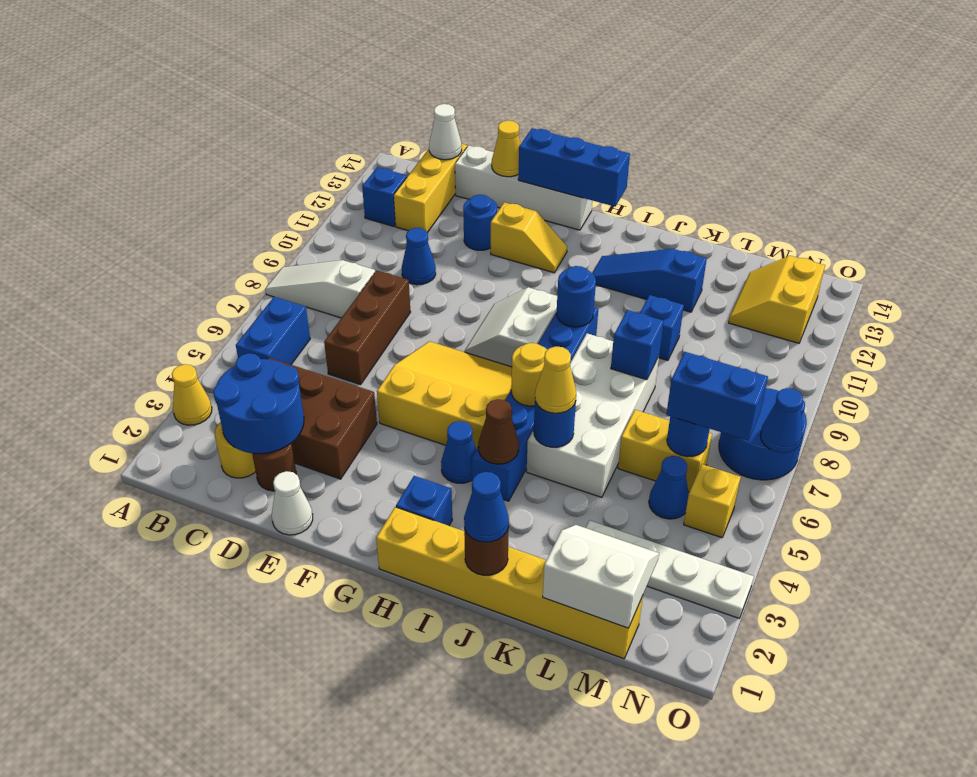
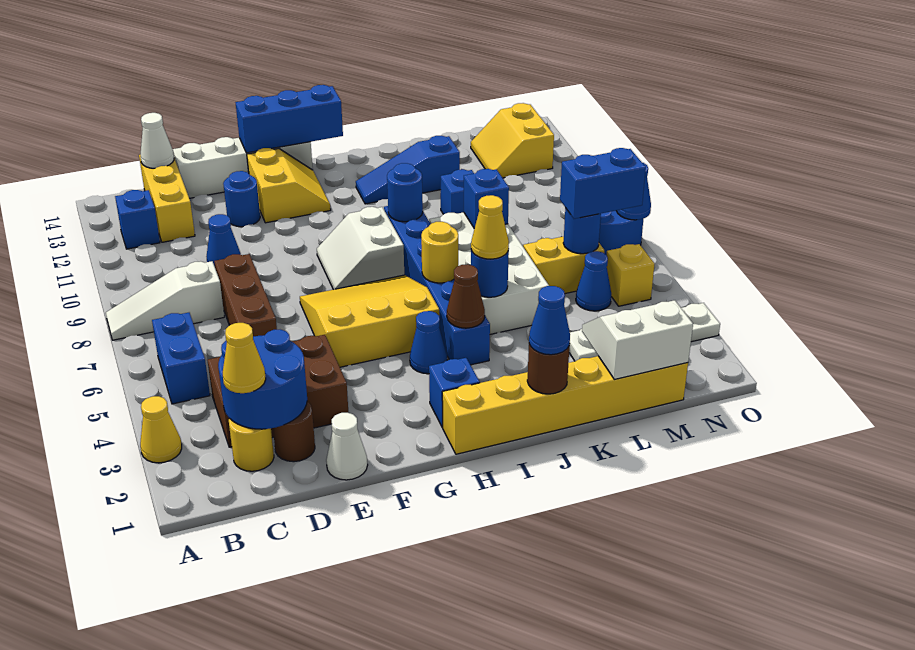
yellow cone E14 level 2 -> yellow cone C2 level 3
yellow slope F12:G12 level 1 top F -> yellow slope F12:G13 level 1 top F

